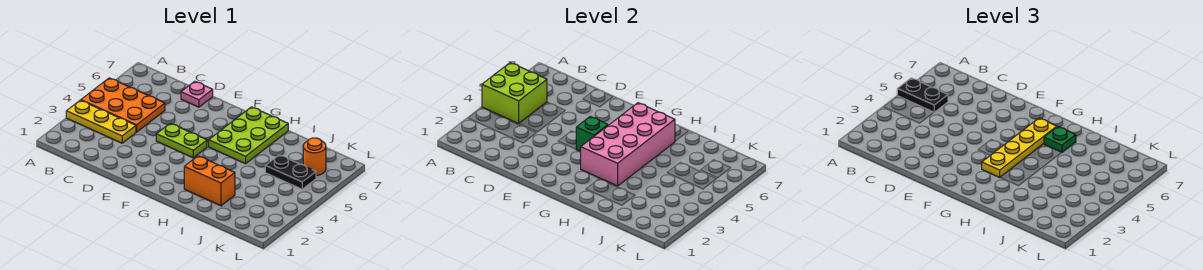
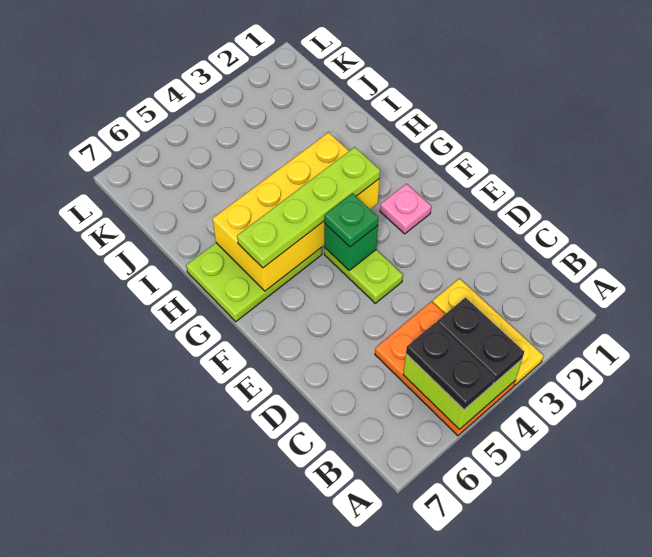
pink plate D7 level 1 -> pink plate F2 level 1
pink brick G3:H6 level 2 -> yellow brick G3:H6 level 2
yellow plate G3:G6 level 3 -> lime plate G3:G6 level 3
orange brick H2:I2 level 1 -> none
green plate H6 level 3 -> green plate F4 level 3
black plate J5:K5 level 1 -> black plate A4:B4 level 3
orange round brick K6 level 1 -> none

